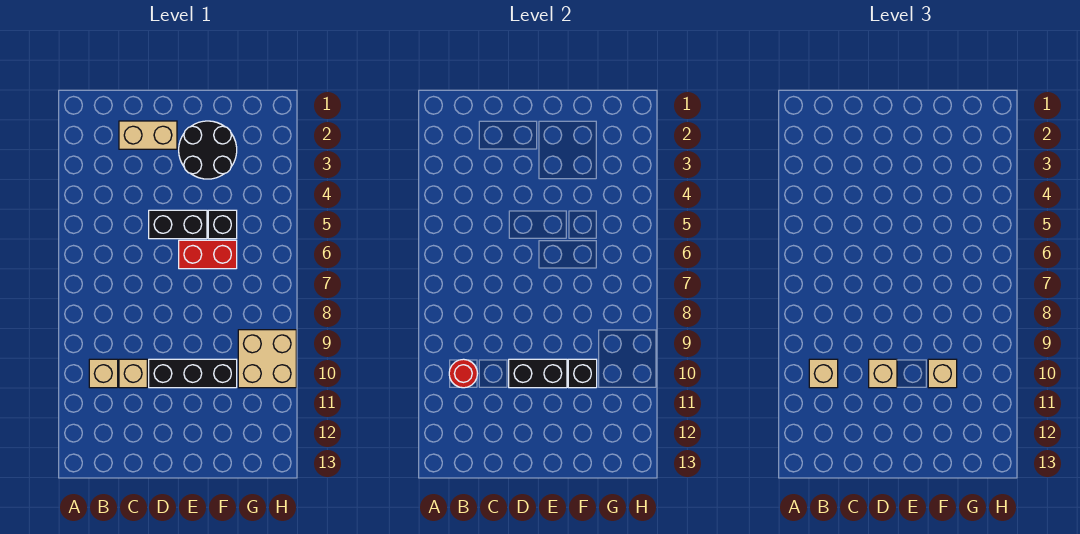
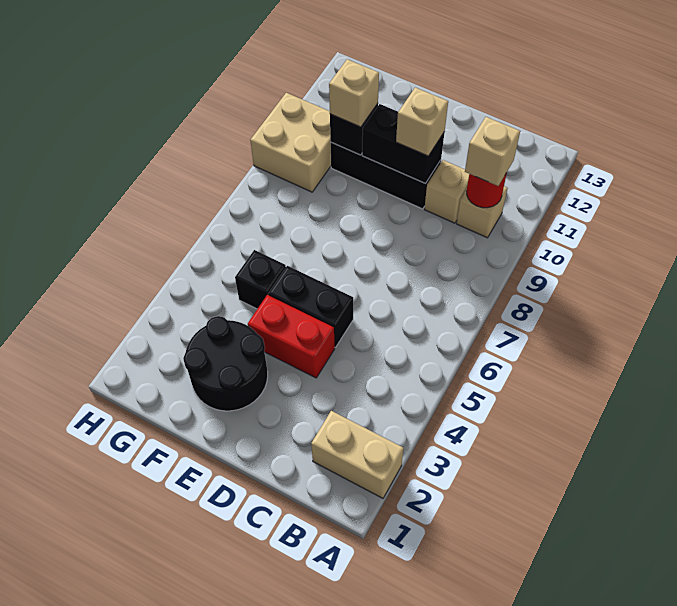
tan brick C2:D2 level 1 -> tan brick A2:B2 level 1
red brick E6:F6 level 1 -> red brick D4:E4 level 1

